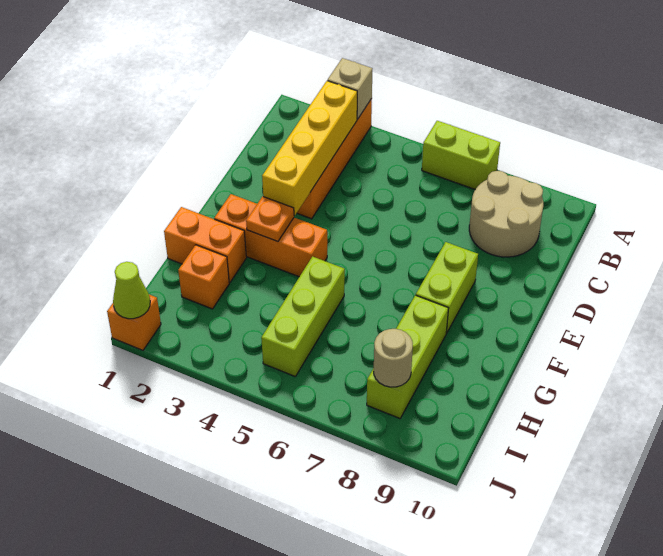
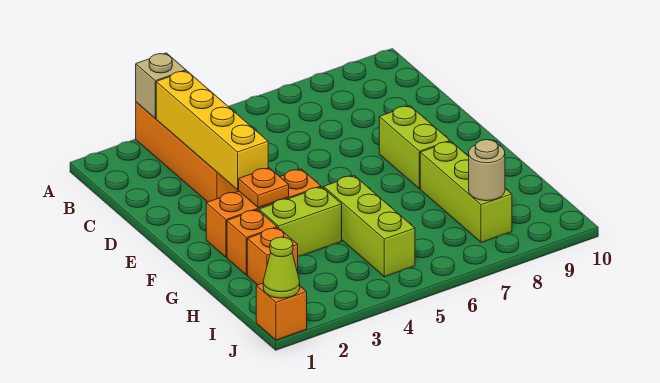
lime brick A6:A7 level 1 -> lime brick G3:G4 level 1
tan round brick B8:C9 level 1 -> none
orange brick G1:G2 level 1 -> orange brick G2 level 1

